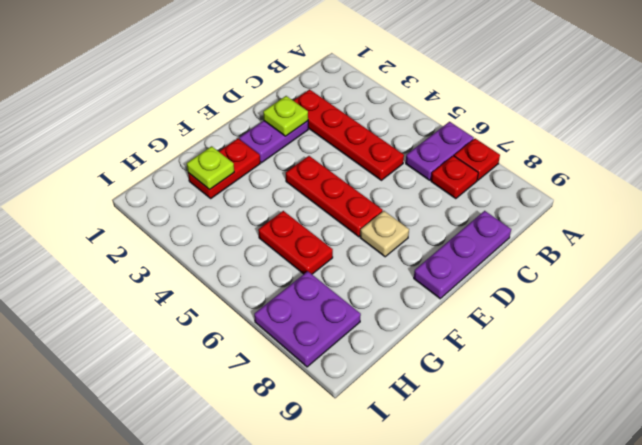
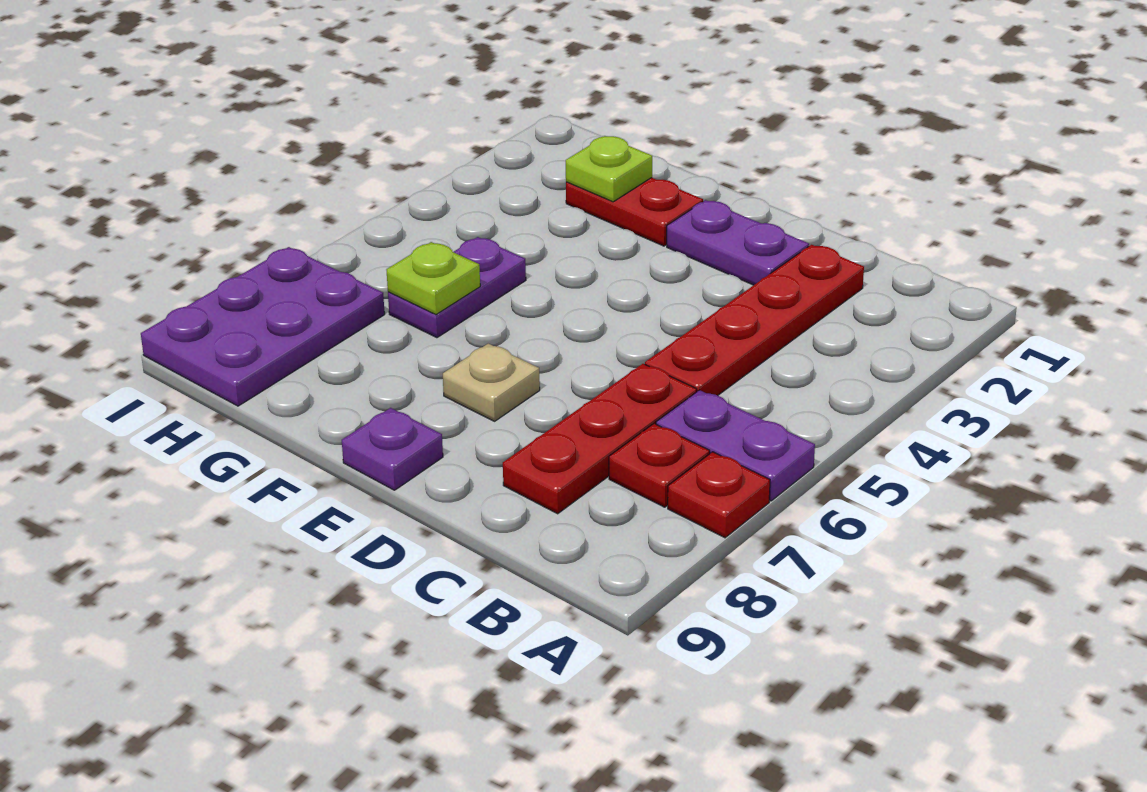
purple plate C9:E9 level 1 -> purple plate E9 level 1
lime plate D2 level 2 -> lime plate G6 level 2
red plate E4:E6 level 1 -> red plate C6:C8 level 1
red plate G5:G6 level 1 -> purple plate G5:G6 level 1
purple plate H7:I8 level 1 -> purple plate H7:I9 level 1

